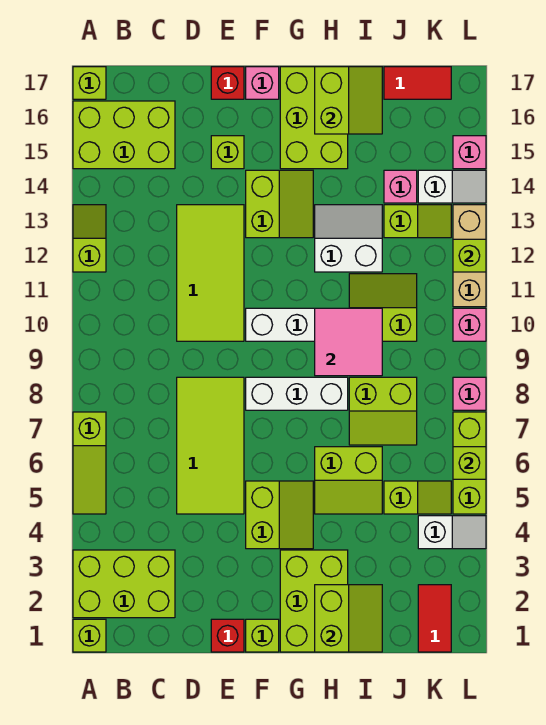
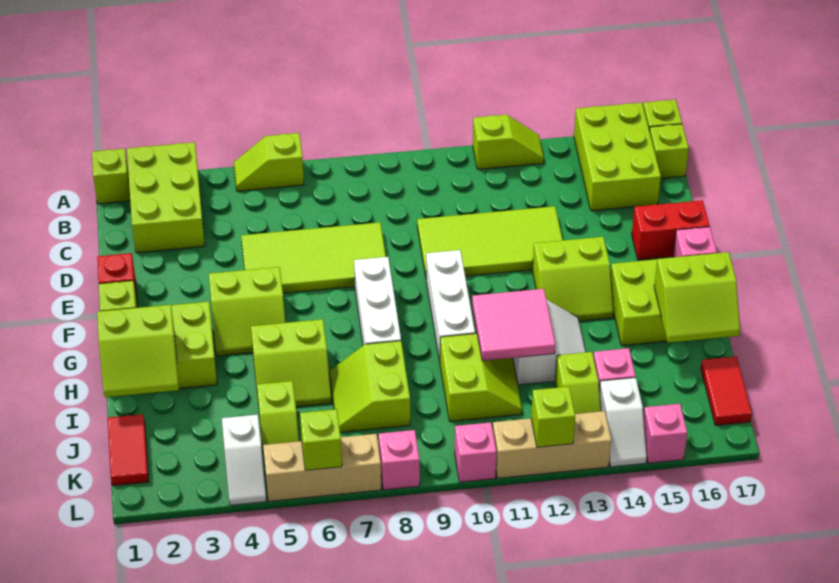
lime slope A5:A7 level 1 top 7 -> lime slope A5:A6 level 1 top 6
lime brick E15 level 1 -> lime brick B17 level 1
red brick E17 level 1 -> red brick E16:E17 level 1
lime slope H5:I6 level 1 top 6 -> lime slope H5:I6 level 1 top H
pink tile H9:I10 level 2 -> pink tile H11:I12 level 2
red tile K1:K2 level 1 -> red tile J1:K1 level 1
lime brick L5:L7 level 1 -> tan brick L5:L7 level 1

